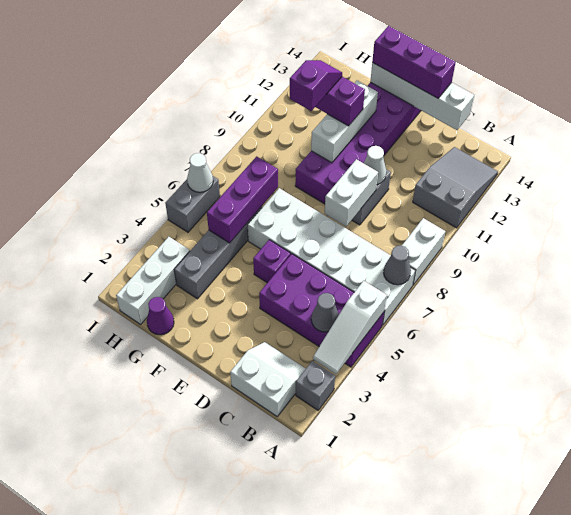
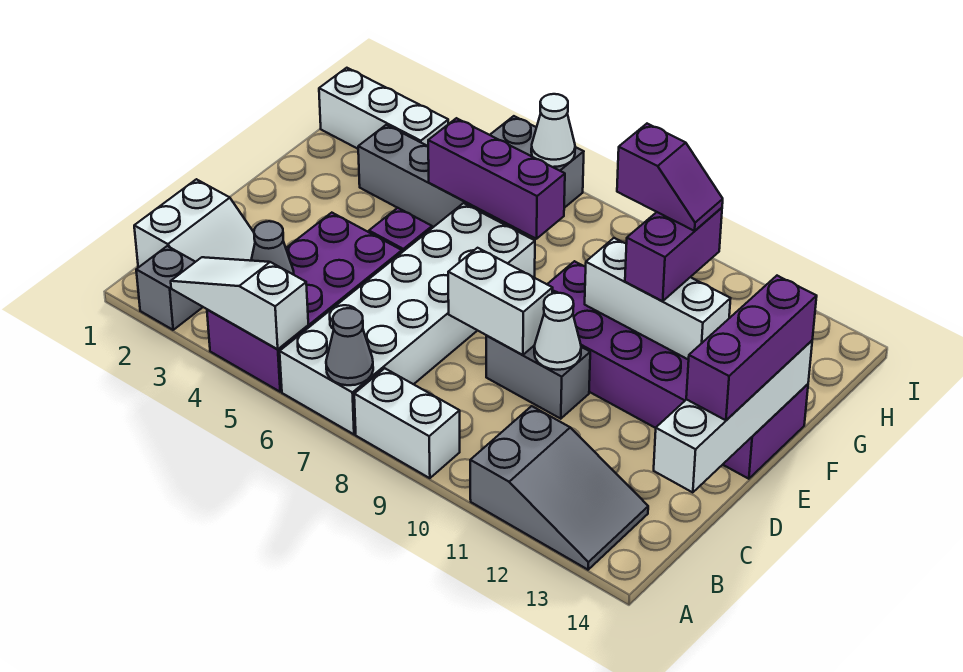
purple cone G1 level 1 -> none

